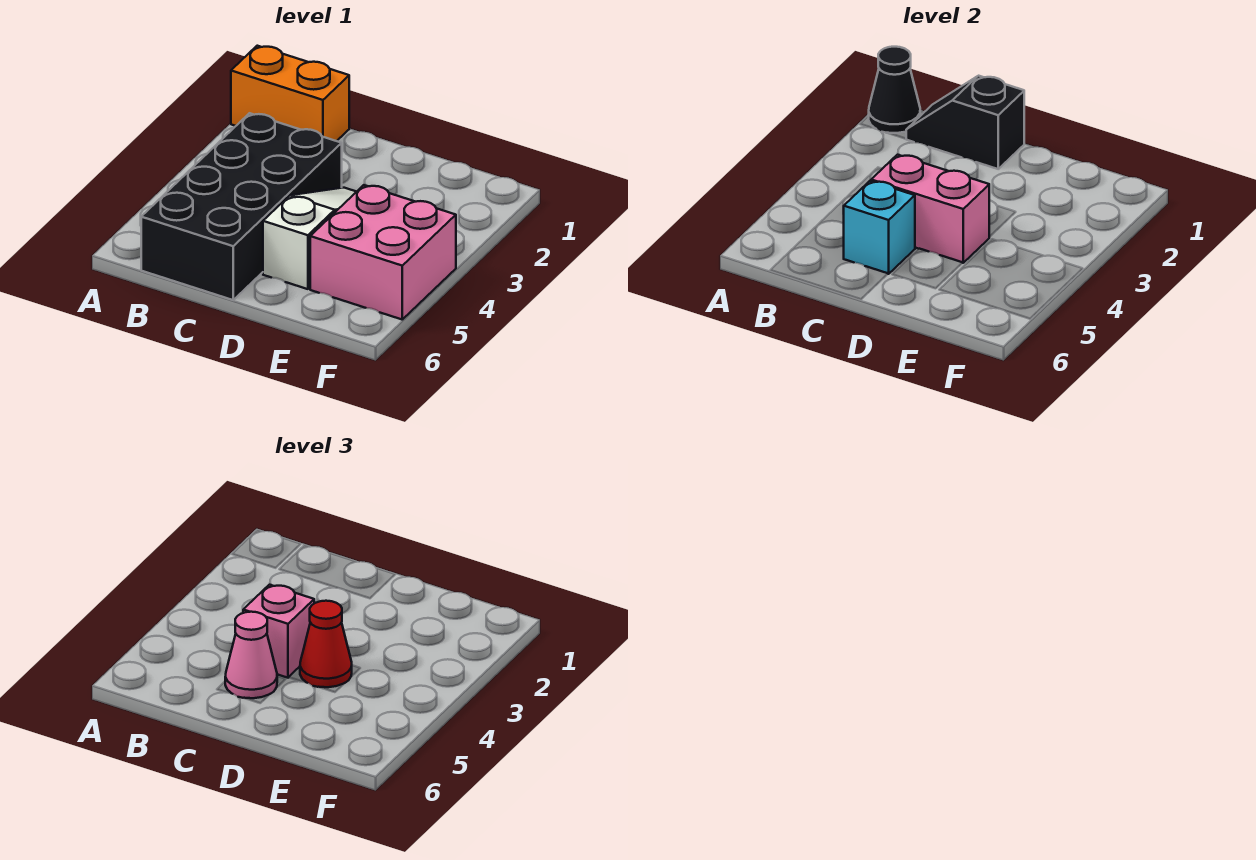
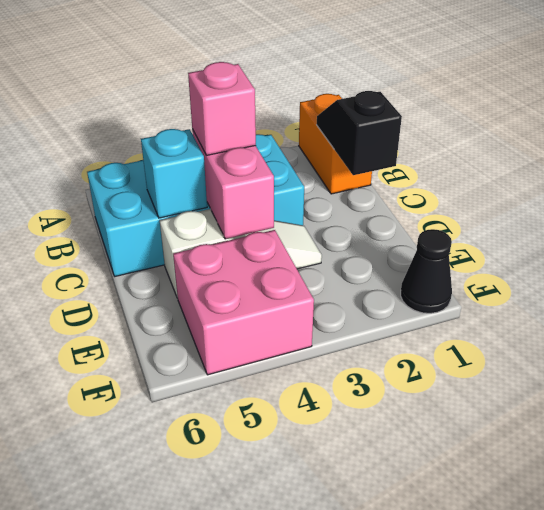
black cone A1 level 2 -> black cone F1 level 1
black brick B3:C6 level 1 -> cyan brick B3:C6 level 1
pink cone C5 level 3 -> none
red cone D4 level 3 -> none

